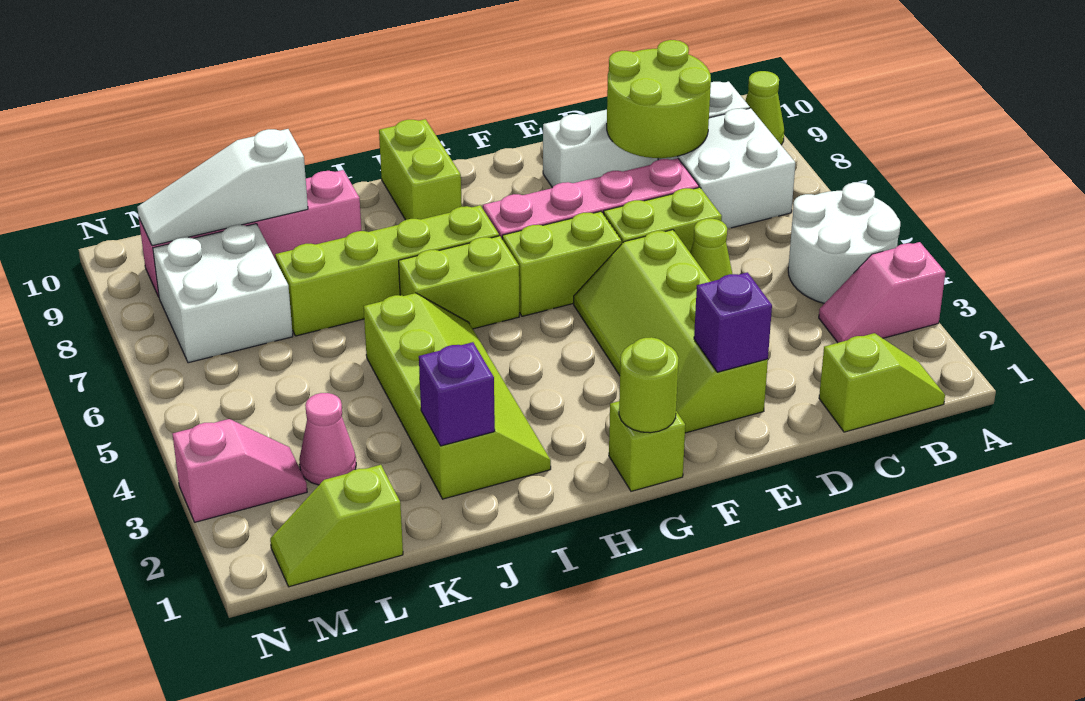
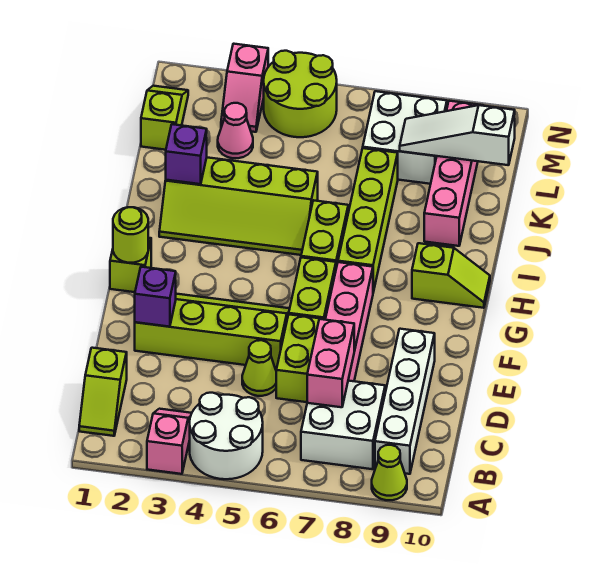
none -> pink brick C7:D7 level 2
lime round brick C8:D9 level 2 -> lime round brick M4:N5 level 1
lime brick H9:H10 level 1 -> lime slope H9:H10 level 1 top 9
white slope K9:M9 level 2 top K -> white slope L8:L10 level 2 top 10

